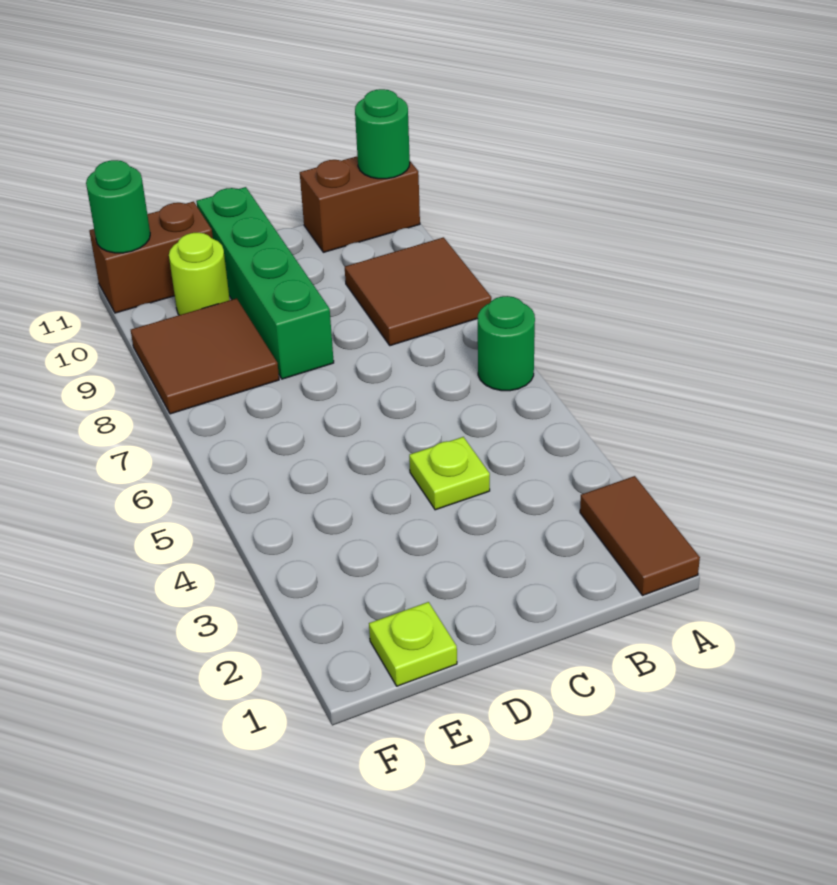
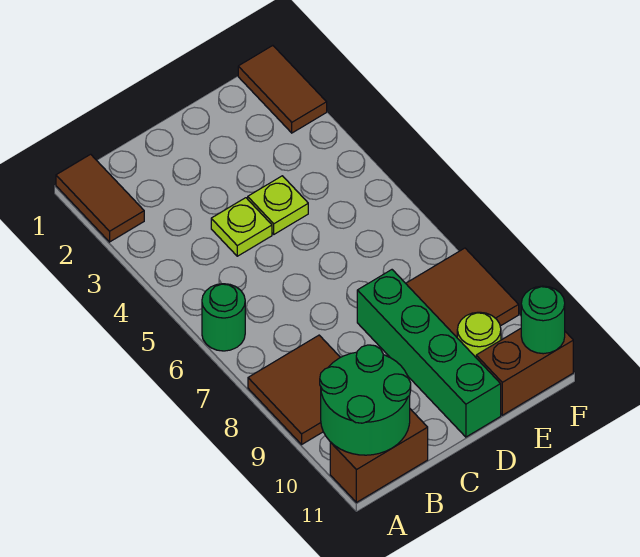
green round brick A11 level 2 -> green round brick A10:B11 level 2
lime plate E1 level 1 -> lime plate D4 level 1
none -> brown tile F1:F2 level 1

